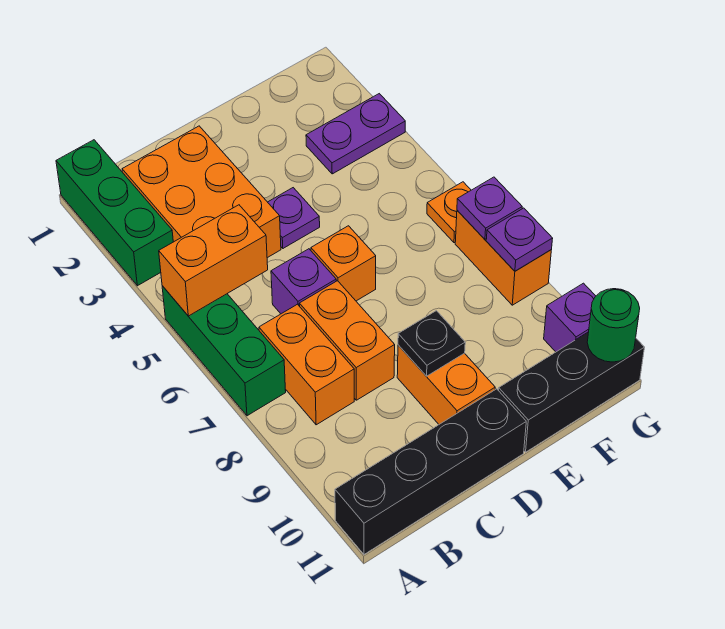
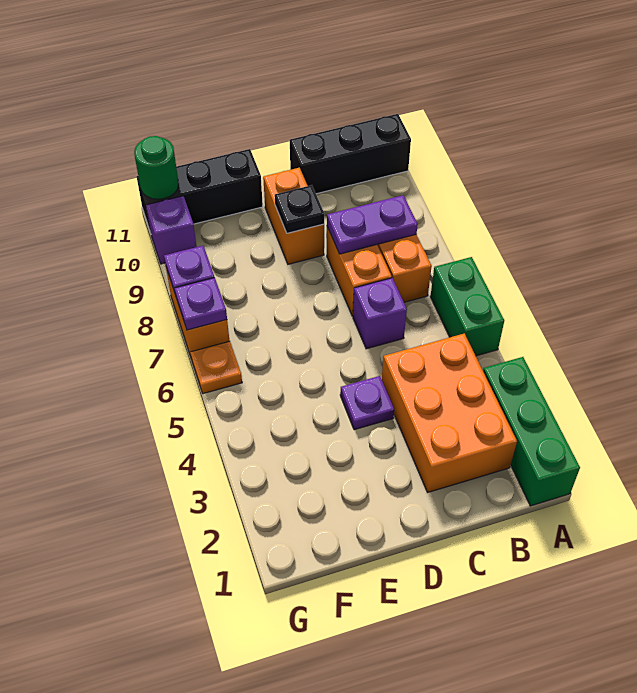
green brick A5:A7 level 1 -> green brick A5:A6 level 1
orange brick A5:B5 level 2 -> none
black brick A11:D11 level 1 -> black brick A11:C11 level 1
orange brick D6 level 1 -> none
purple plate F3:G3 level 1 -> purple plate B8:C8 level 2

